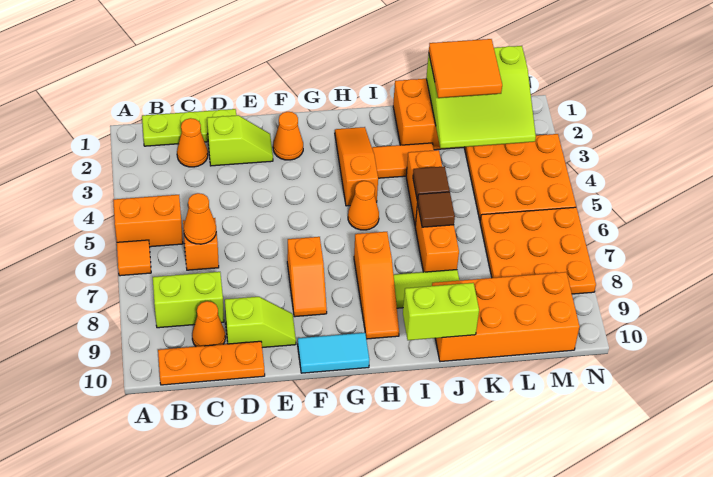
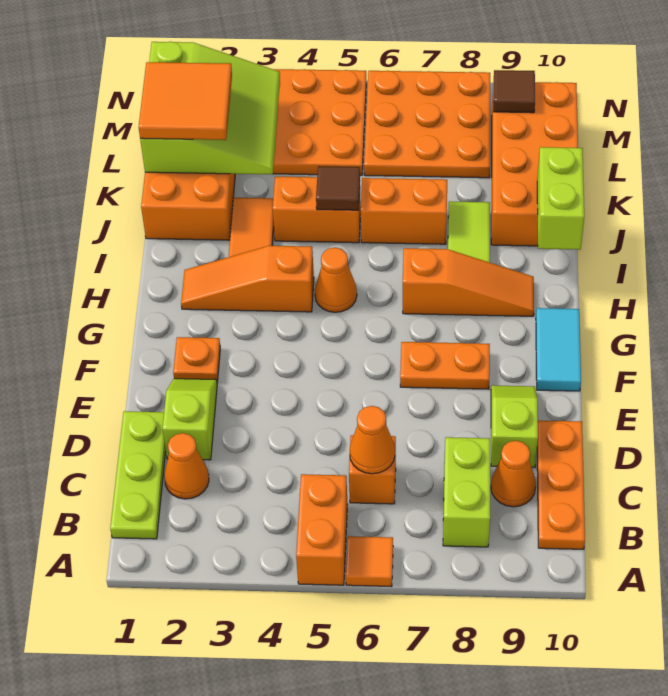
orange cone F2 level 1 -> orange plate F2 level 1
orange slope F7:F8 level 1 top 7 -> orange plate F7:F8 level 1
brown tile J6 level 2 -> brown tile M9 level 2

